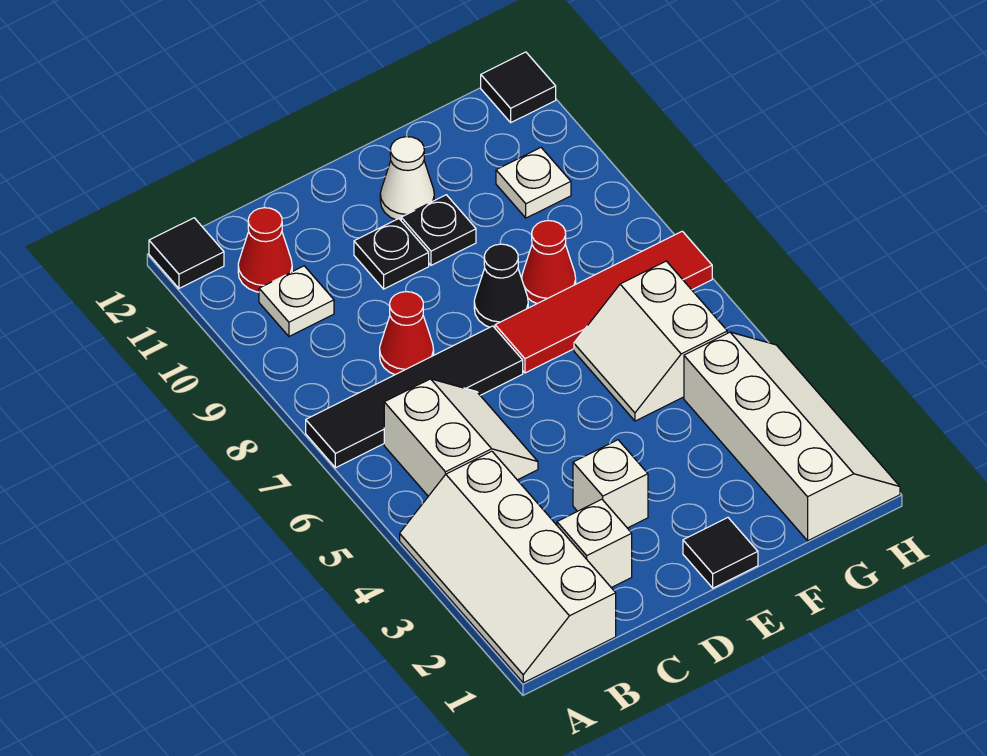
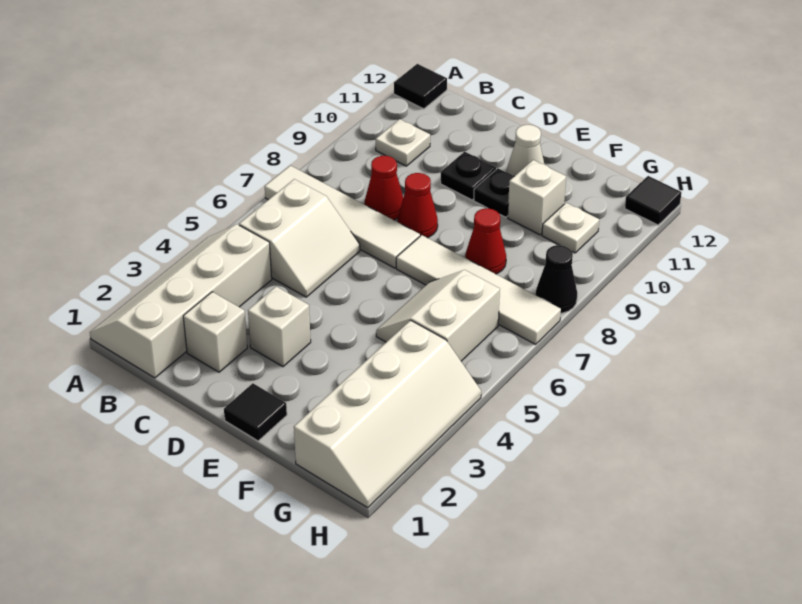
black tile A7:D7 level 1 -> white tile A7:D7 level 1
red cone B11 level 1 -> red cone D8 level 1
red tile E7:H7 level 1 -> white tile E7:H7 level 1
black cone E8 level 1 -> black cone H8 level 1
none -> white brick F10 level 1

